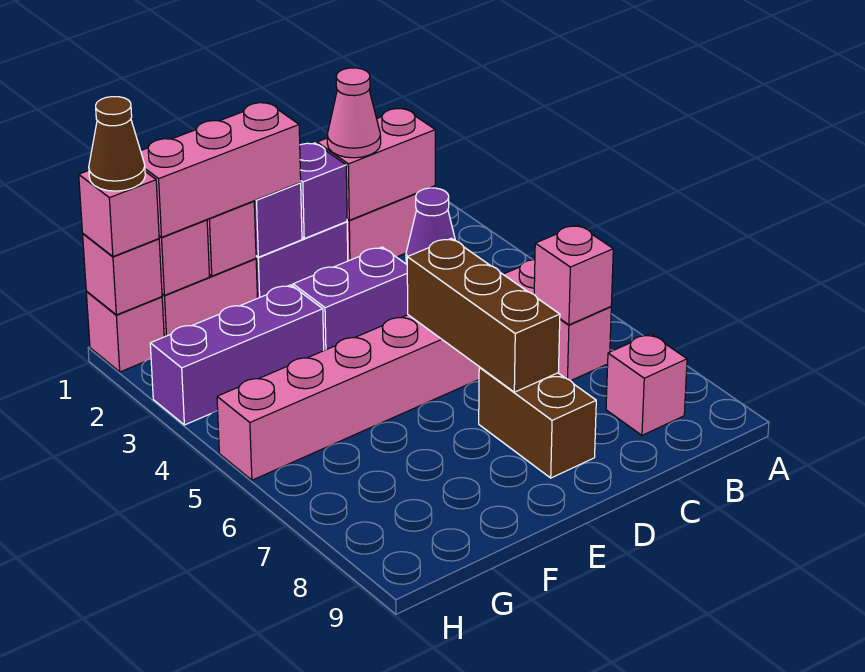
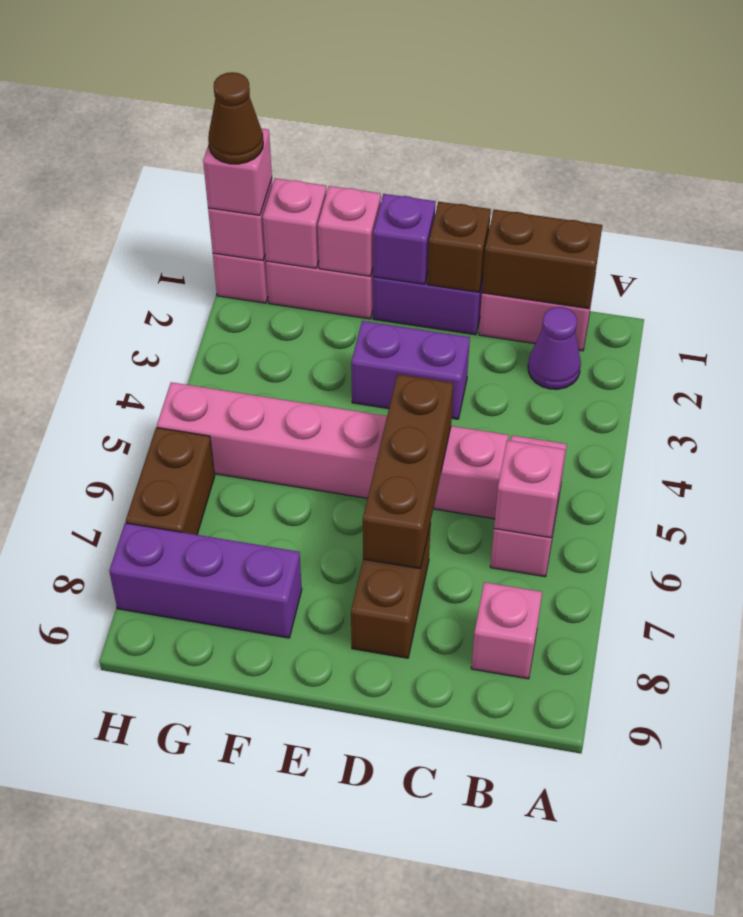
pink brick B1:C1 level 2 -> brown brick B1:C1 level 2
pink cone C1 level 3 -> none
purple brick D1 level 2 -> brown brick D1 level 2
pink brick E1:G1 level 3 -> none
purple brick F3:H3 level 1 -> purple brick F8:H8 level 1
none -> brown brick H6:H7 level 1

